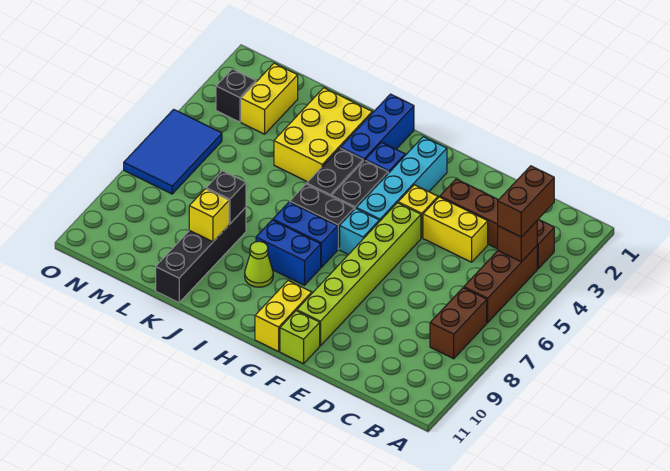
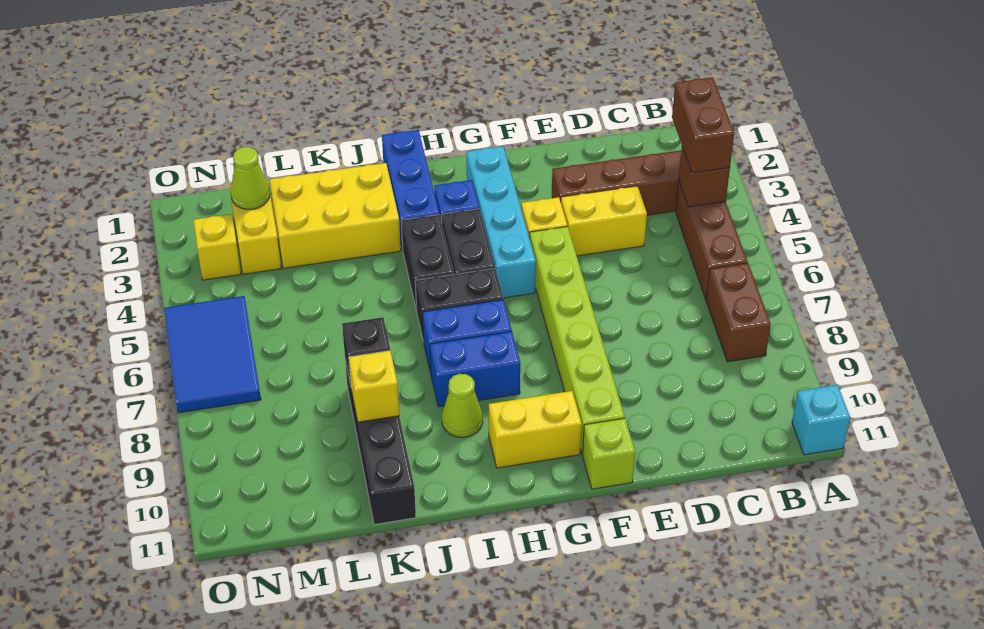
cyan brick G6 level 1 -> cyan brick A11 level 1
yellow brick G10:G11 level 1 -> yellow brick G10:H10 level 1
yellow brick J2:K4 level 1 -> yellow brick J2:L3 level 1
none -> lime cone M2 level 2
black brick N3 level 1 -> yellow brick N3 level 1

